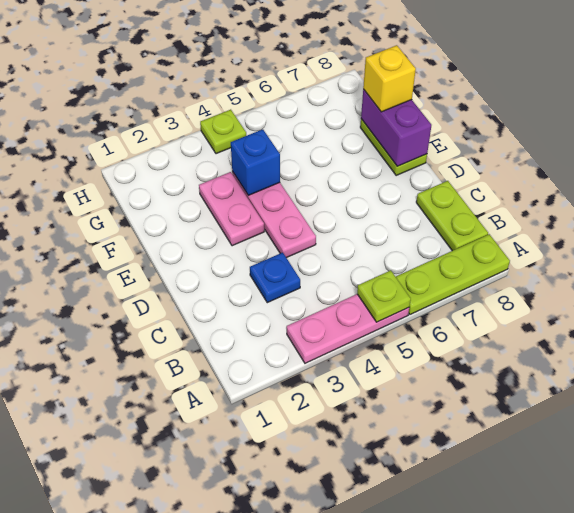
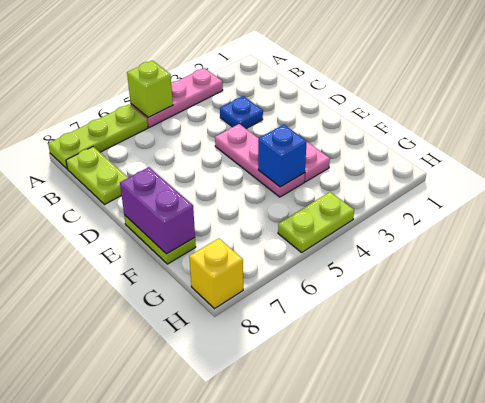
lime plate A5 level 2 -> lime brick A5 level 2
yellow brick F8 level 3 -> yellow brick H8 level 1
lime plate H4 level 1 -> lime plate H4:H5 level 1

